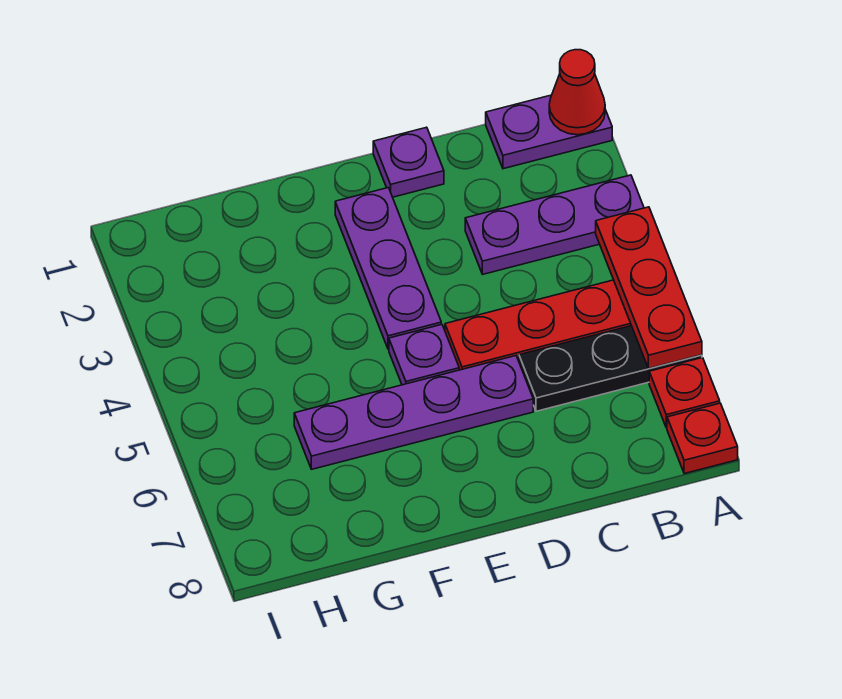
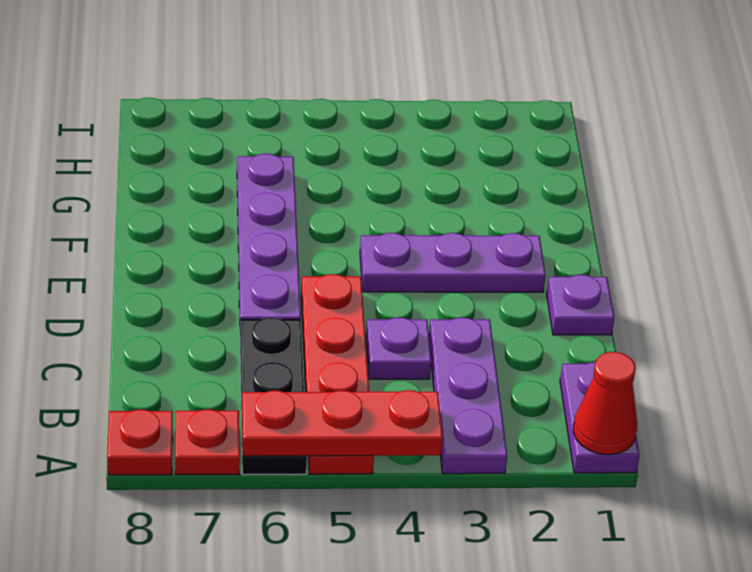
purple plate E5 level 1 -> purple plate C4 level 1

